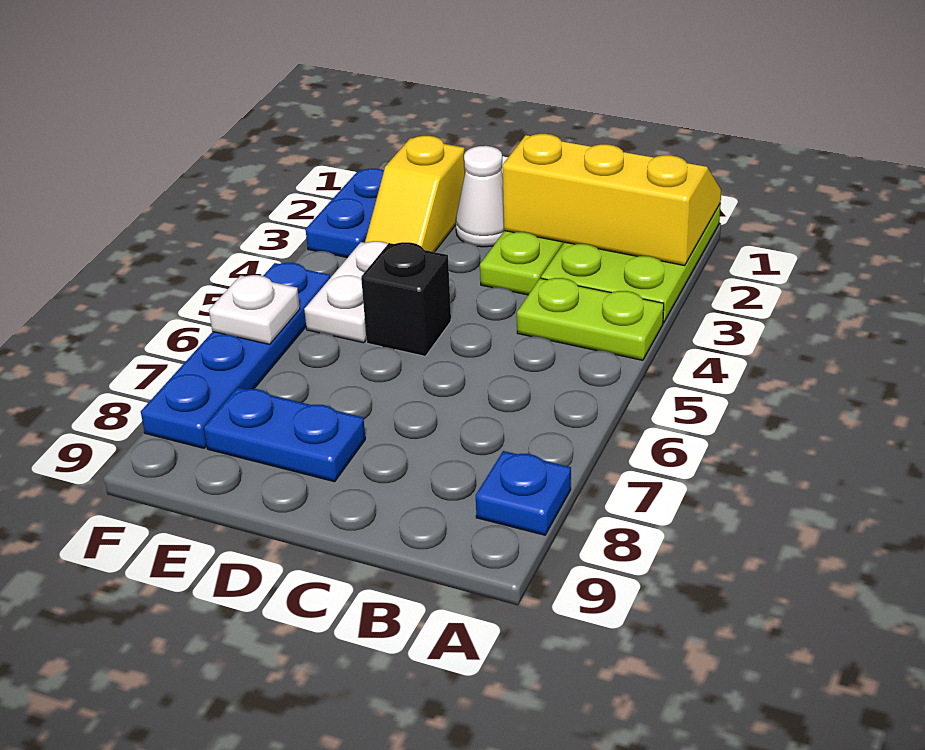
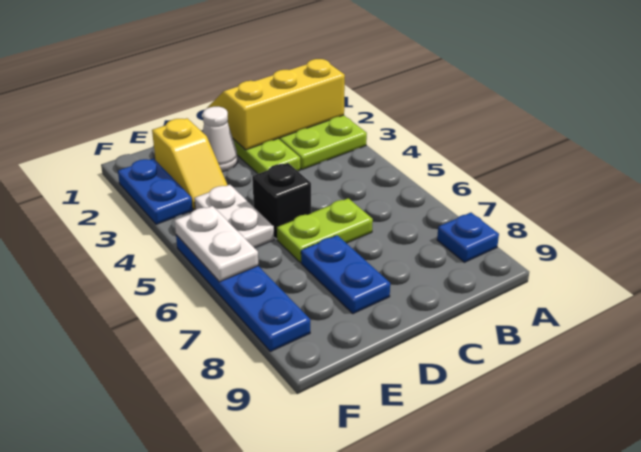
lime plate A4:B4 level 1 -> lime plate C6:D6 level 1
blue plate D8:E8 level 1 -> blue plate D7:D8 level 1
white plate F6 level 2 -> white plate F5:F6 level 2

